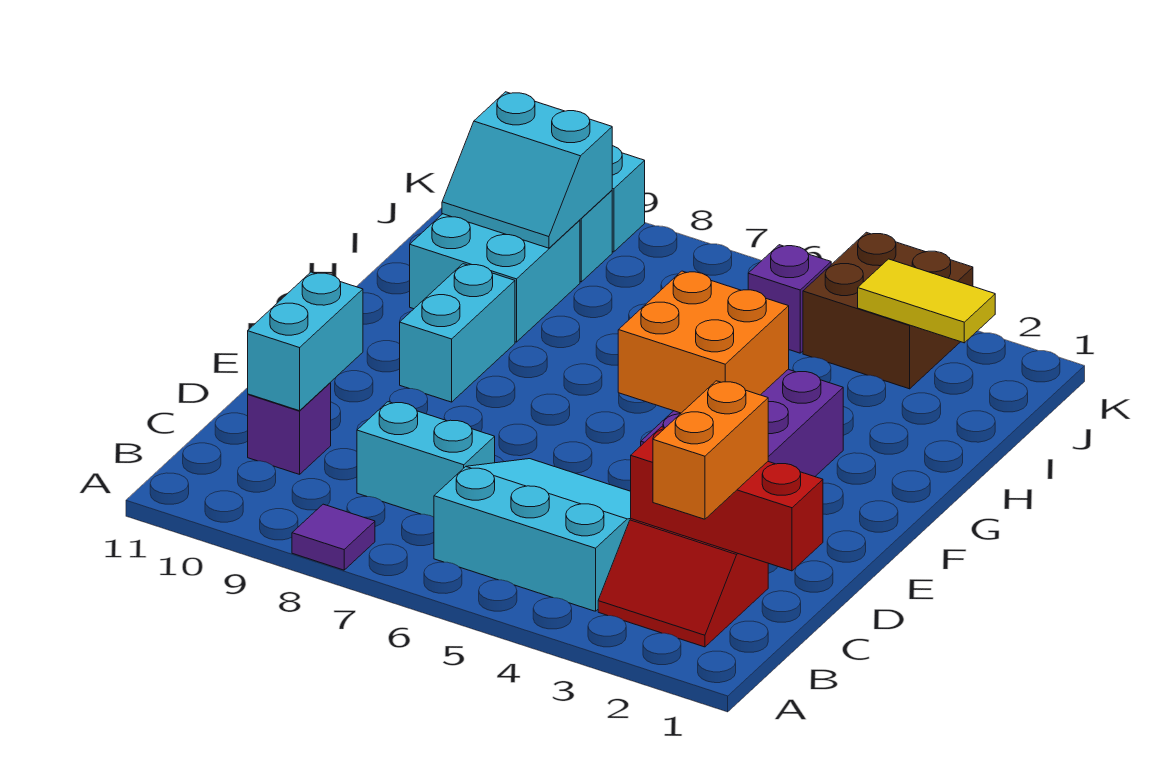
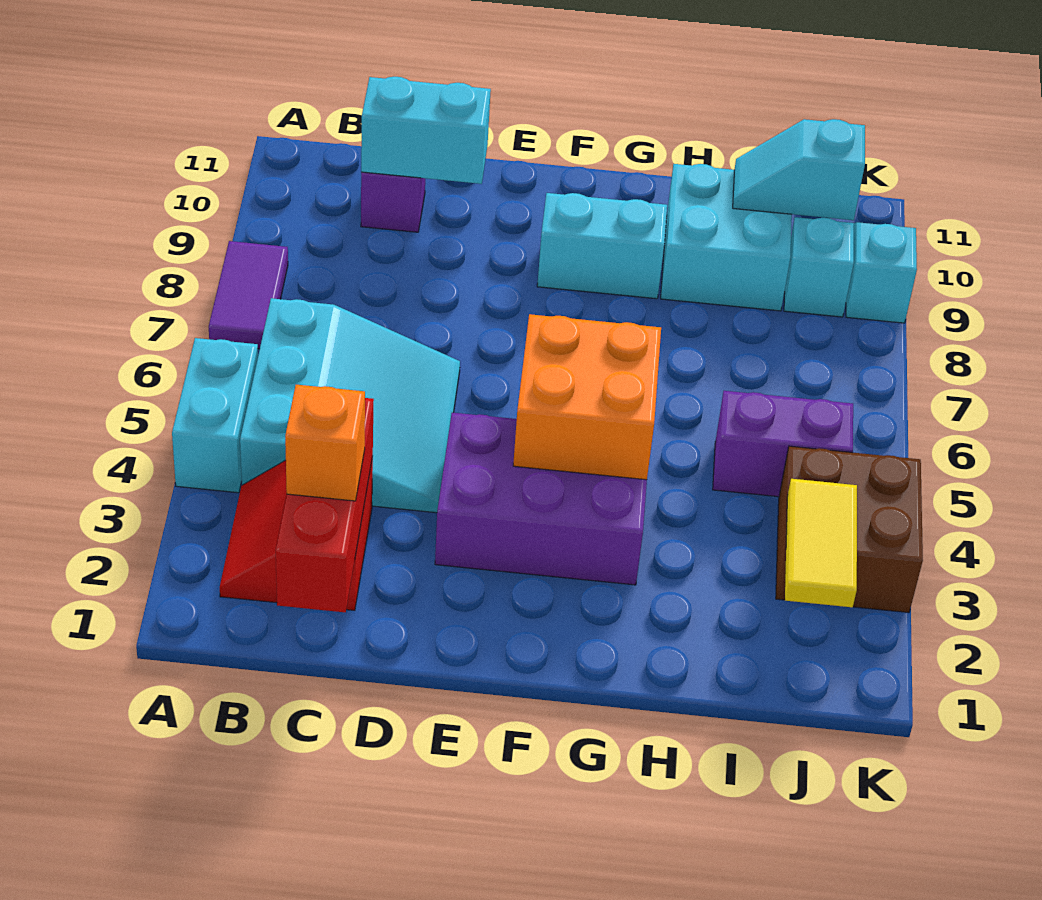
purple tile A8 level 1 -> purple tile A7:A8 level 1
orange brick B2:C2 level 3 -> orange brick C2 level 3
cyan brick C7:C8 level 1 -> cyan brick A4:A5 level 1
cyan slope I9:J10 level 2 top J -> cyan slope I10:J10 level 2 top J
purple brick J5 level 1 -> purple brick I5:J5 level 1

